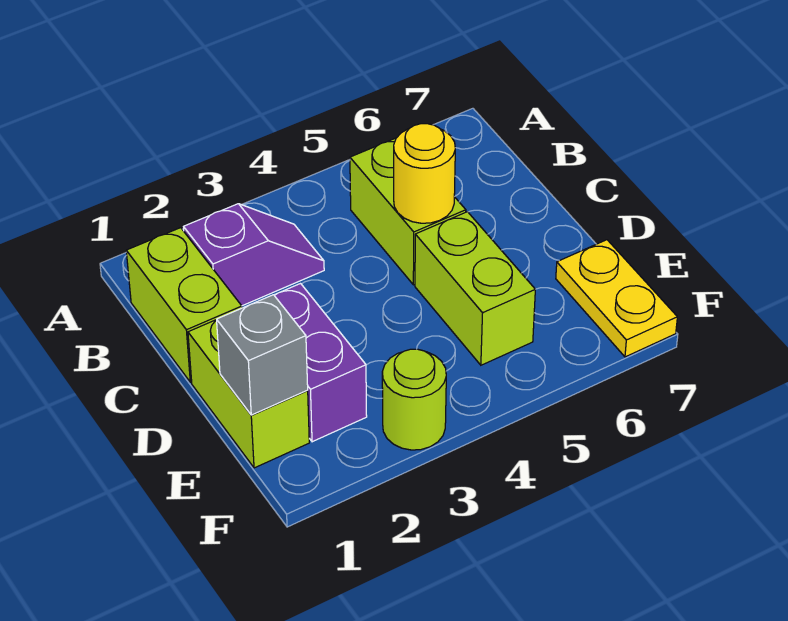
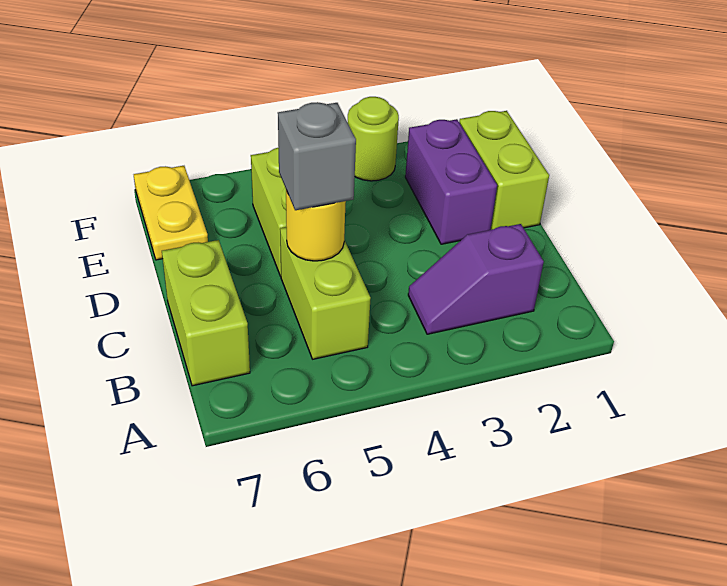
lime brick B1:C1 level 1 -> lime brick B7:C7 level 1
grey brick E1 level 2 -> grey brick C5 level 3

